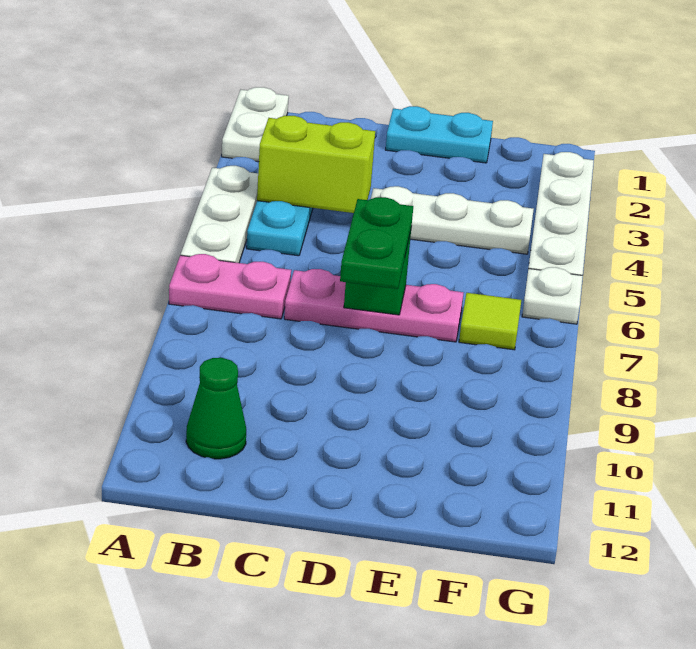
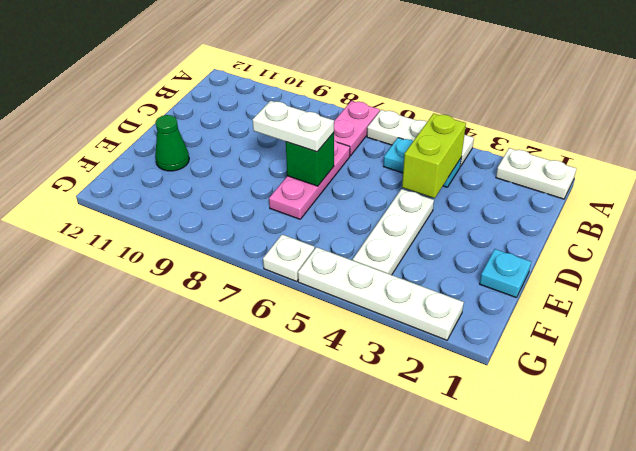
green cone B11 level 1 -> green cone E11 level 1
cyan plate D1:E1 level 1 -> cyan plate E1 level 1
green plate D7:D8 level 3 -> white plate D7:D8 level 3
lime tile F7 level 1 -> none

